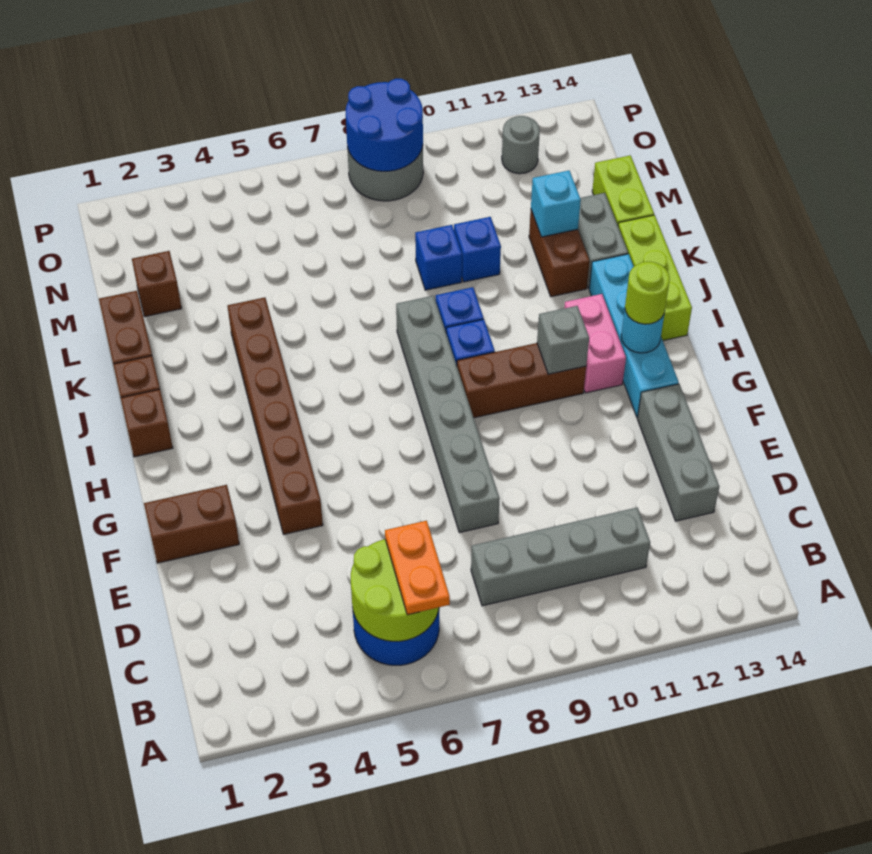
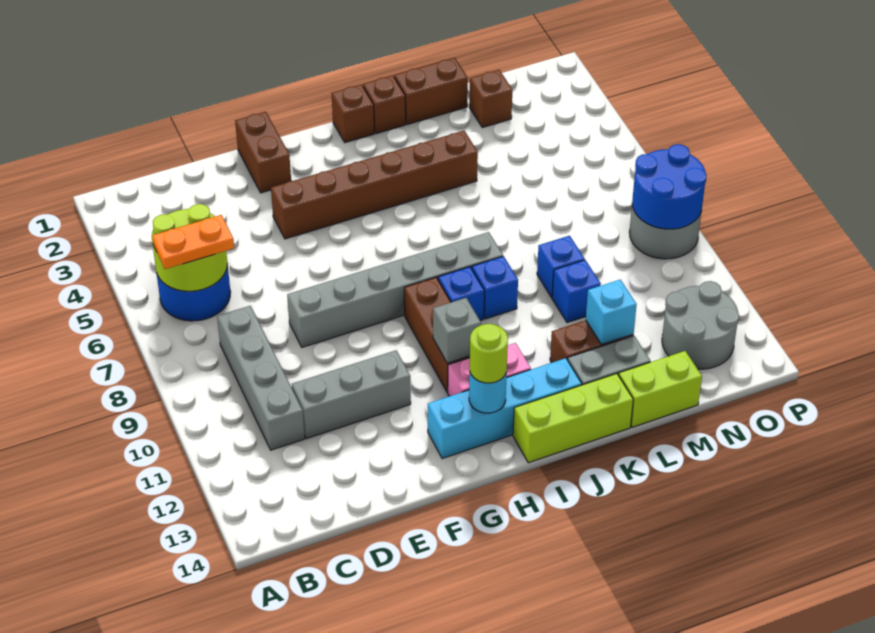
grey brick D13:F13 level 1 -> grey brick D11:F11 level 1
grey round brick O12 level 1 -> grey round brick N12:O13 level 1

